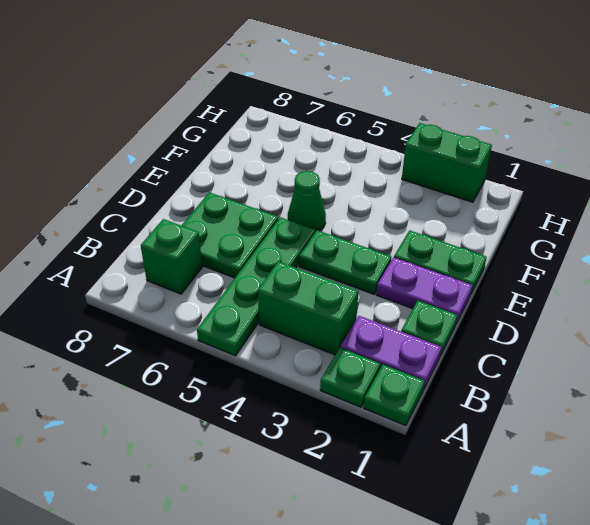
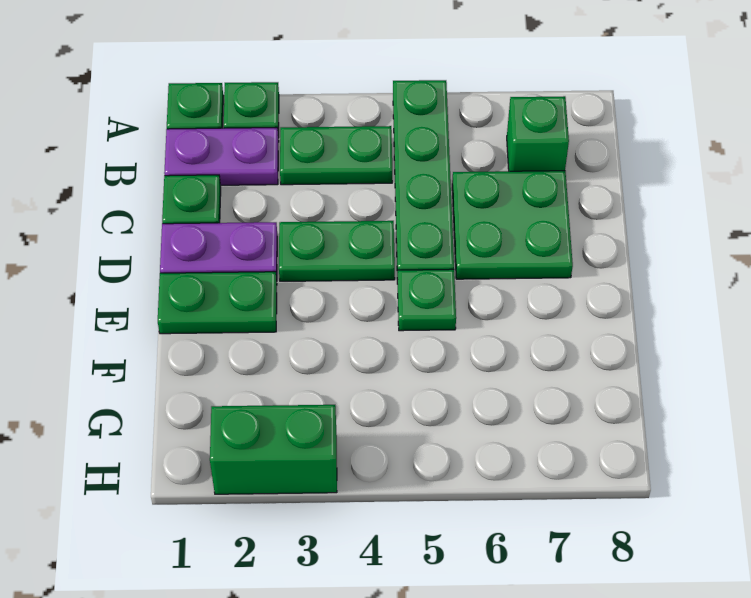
green brick B3:B4 level 1 -> green plate B3:B4 level 1
green cone E5 level 1 -> green plate E5 level 1

